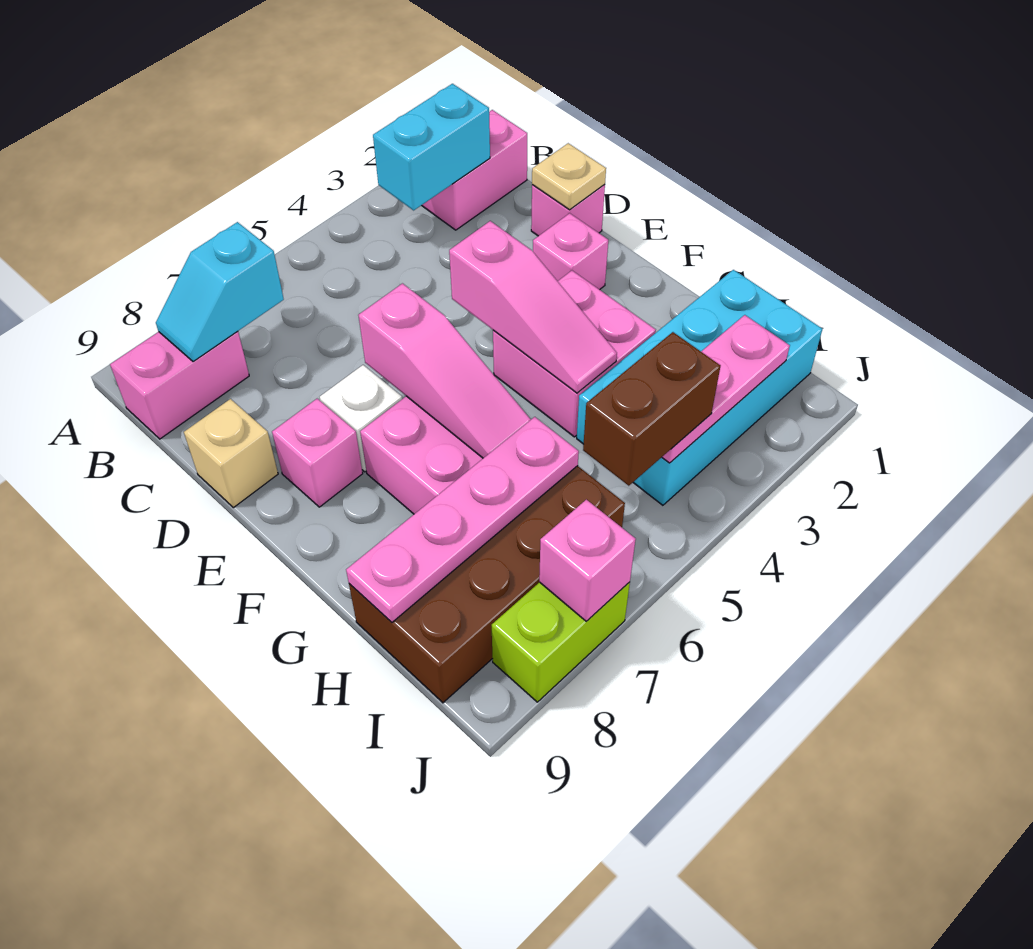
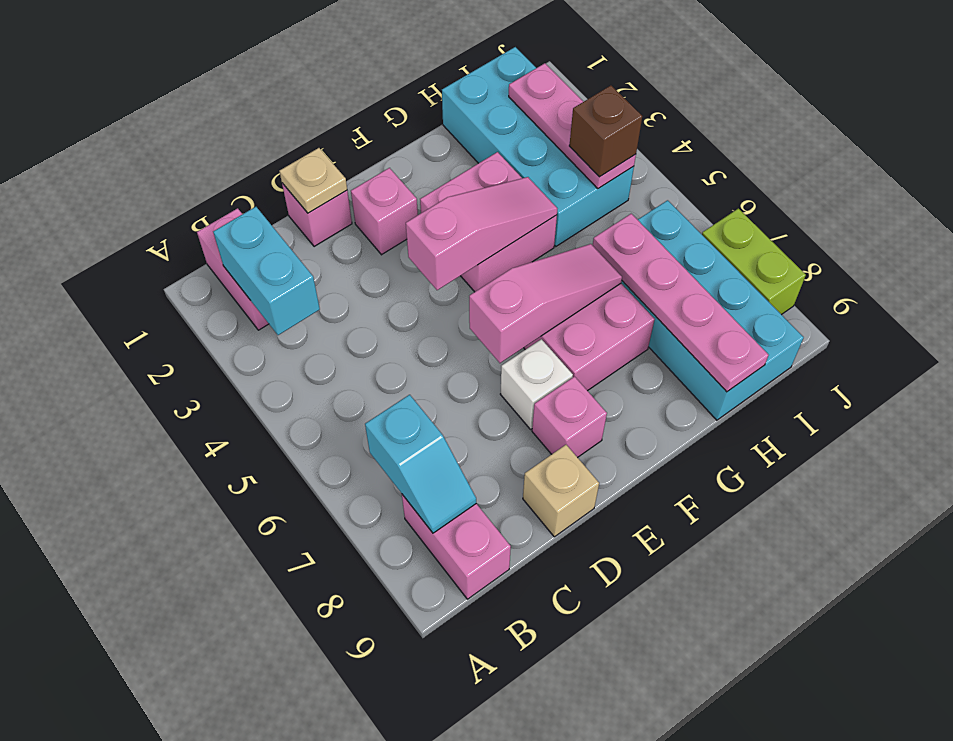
brown brick H6:I9 level 1 -> cyan brick H6:I9 level 1
brown brick I4:I5 level 3 -> brown brick I4 level 3
pink brick J7 level 2 -> none

